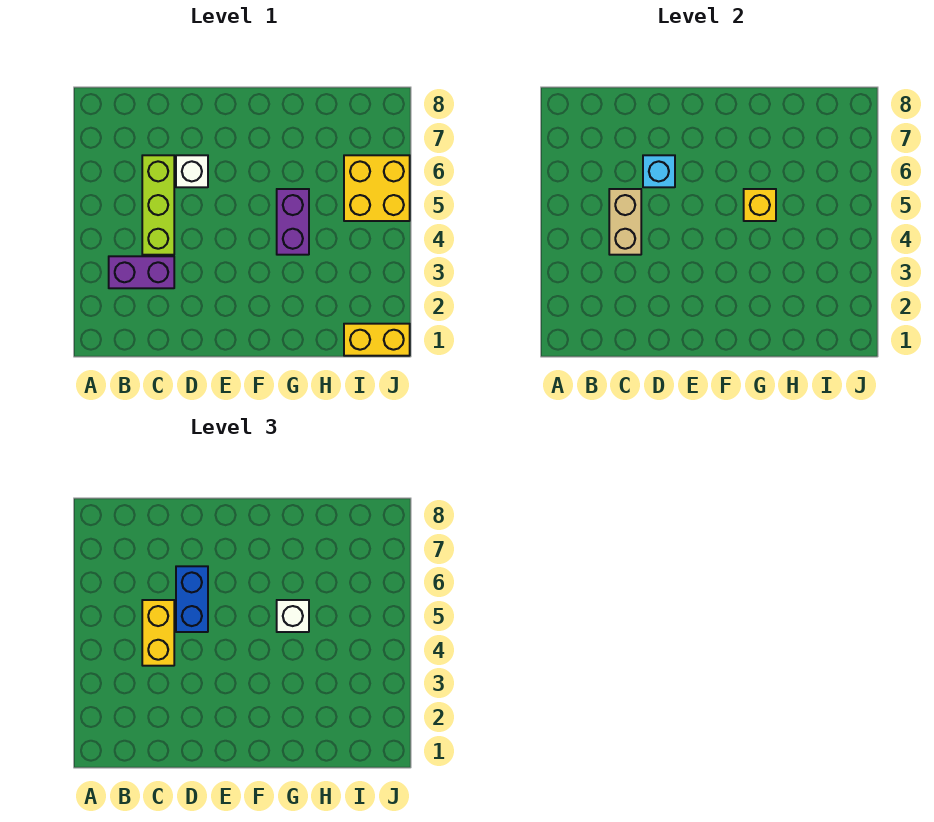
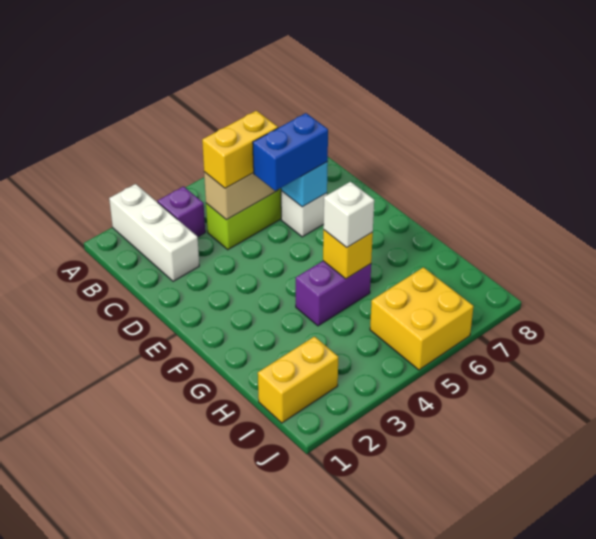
none -> white brick A2:C2 level 1
purple brick B3:C3 level 1 -> purple brick B3 level 1
yellow brick I1:J1 level 1 -> yellow brick I1:I2 level 1

